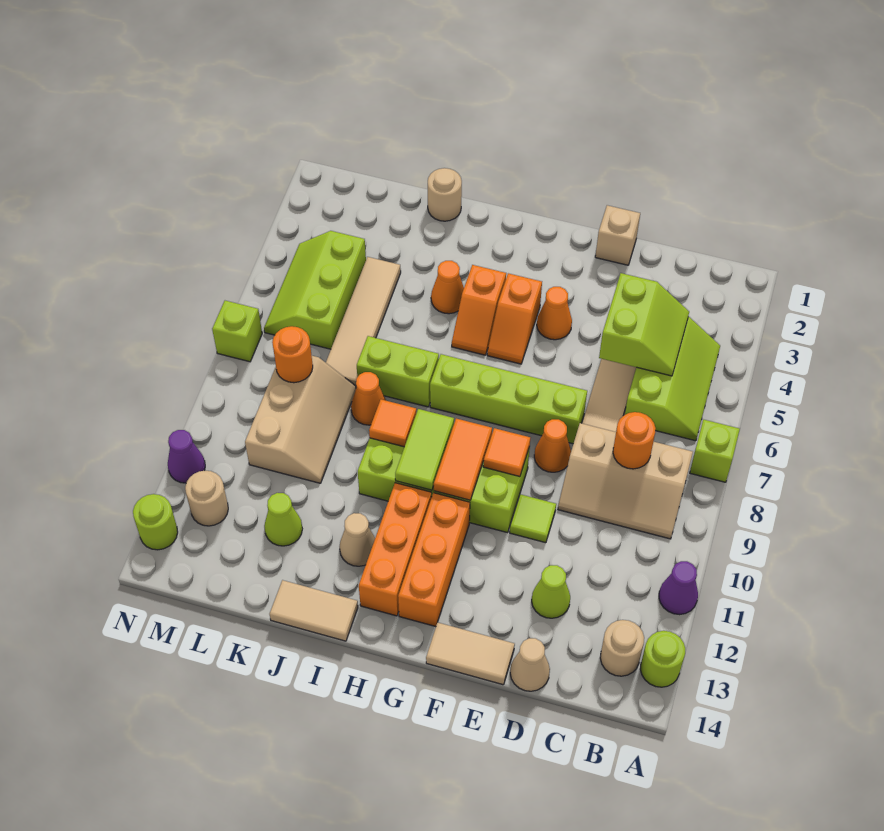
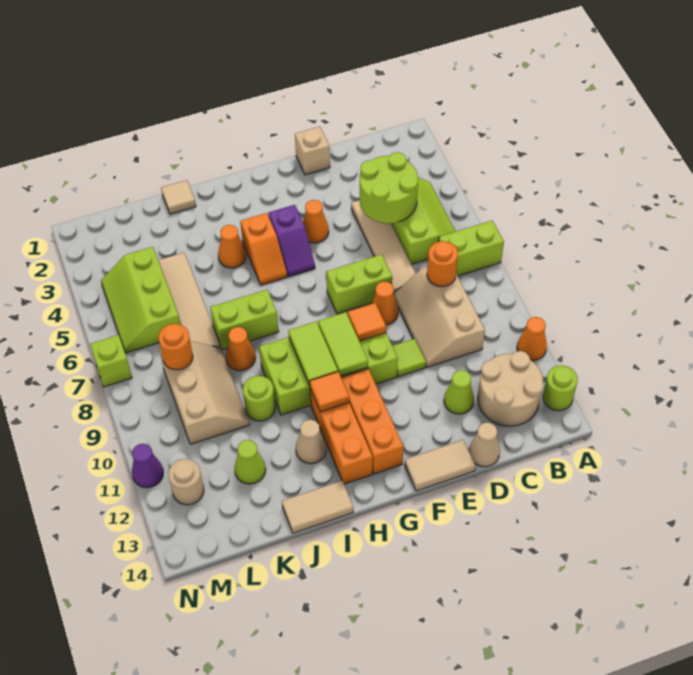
lime brick A7 level 1 -> lime brick A7:B7 level 1
purple cone A11 level 1 -> orange cone A11 level 1
tan slope B8:D9 level 1 top 8 -> tan slope C8:D10 level 1 top C
tan round brick B13 level 1 -> tan round brick B12:C13 level 1
lime slope C4:D5 level 2 top D -> lime round brick C4:D5 level 2
lime brick E7:H7 level 1 -> lime brick E7:F7 level 1
orange slope G4:G5 level 1 top 4 -> purple slope G4:G5 level 1 top 4
orange tile G9:G10 level 2 -> lime tile G9:G10 level 2
orange tile I9 level 2 -> orange tile H11 level 2
tan round brick J1 level 1 -> tan tile J1 level 1
lime round brick N13 level 1 -> lime round brick J10 level 1

